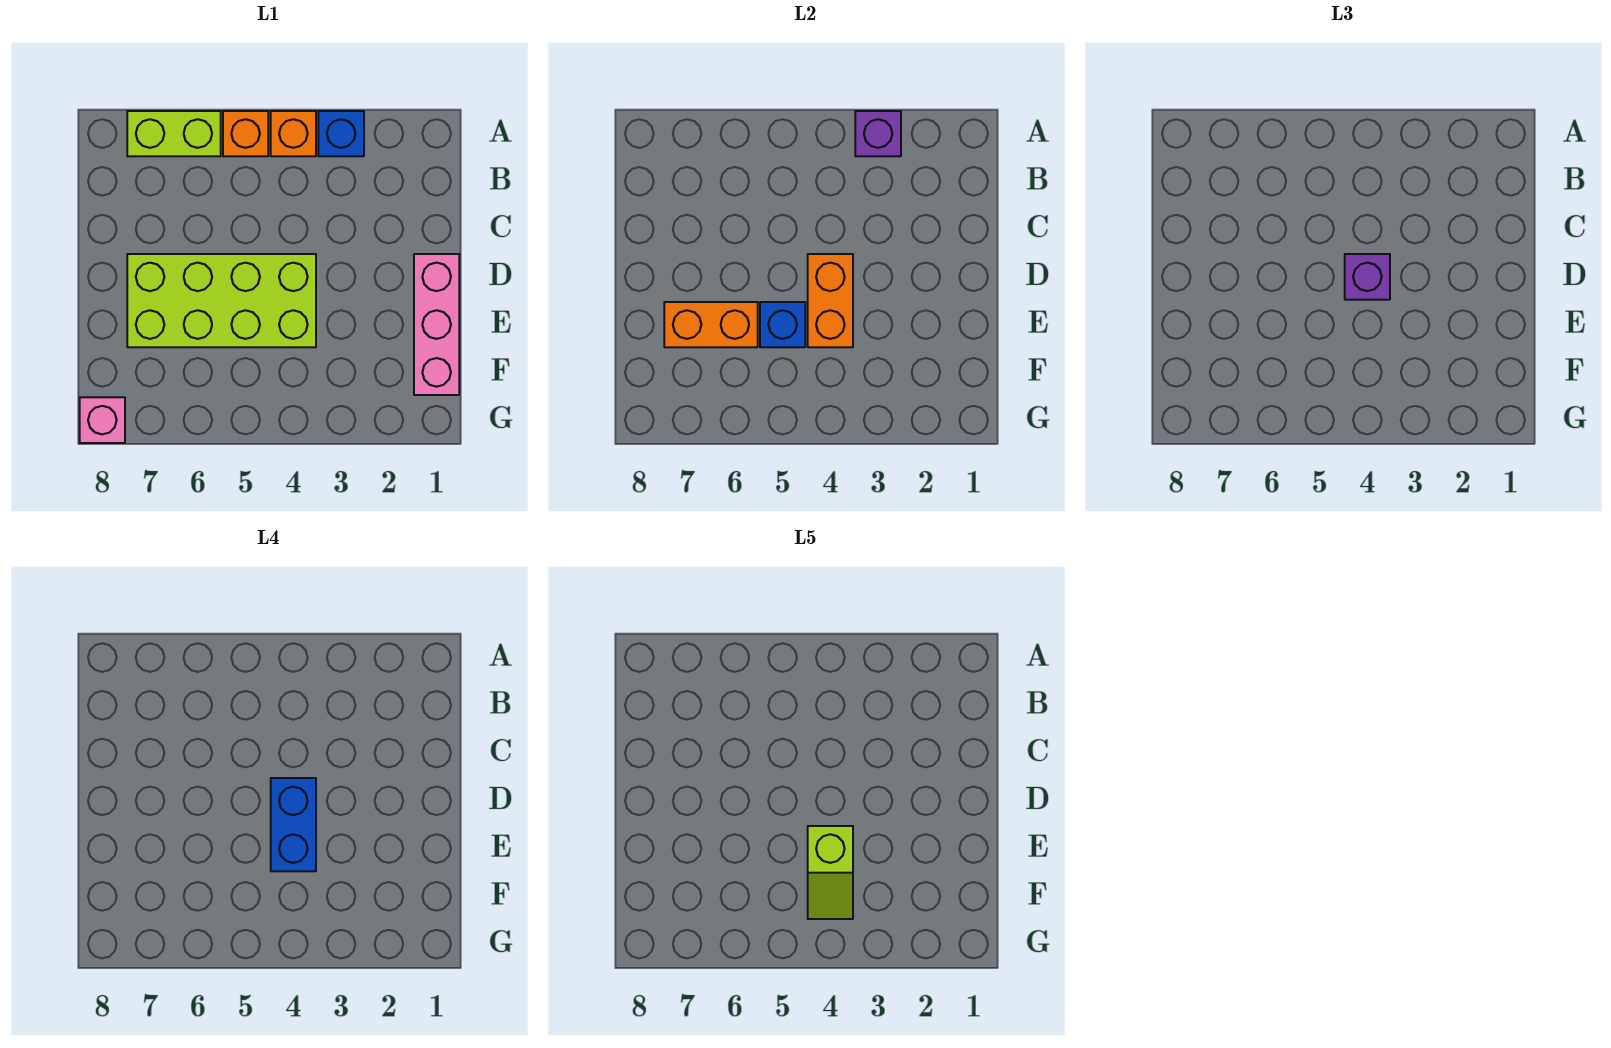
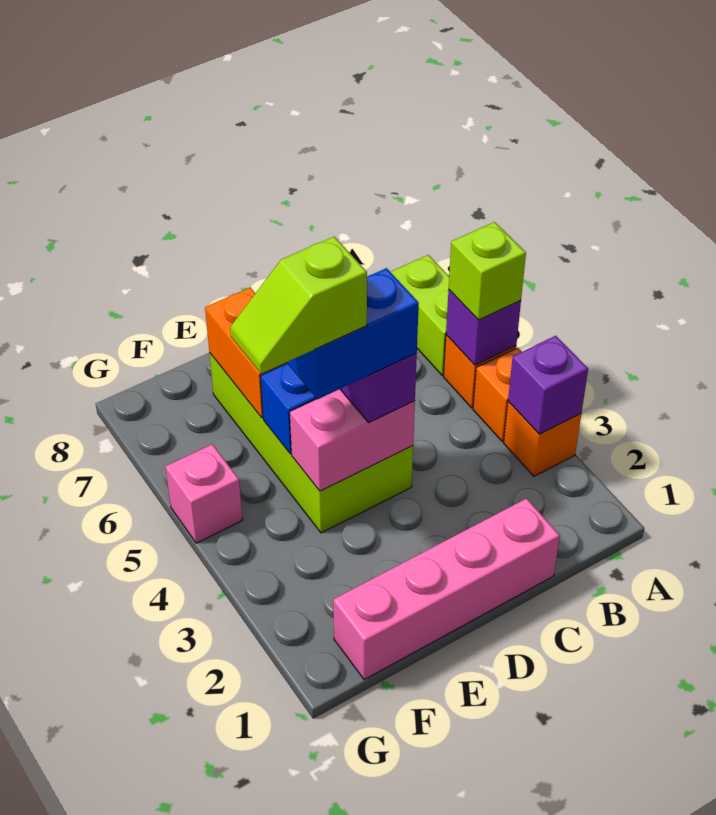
blue brick A3 level 1 -> orange brick A3 level 1
none -> purple brick A5 level 2
none -> lime brick A5 level 3
pink brick D1:F1 level 1 -> pink brick C1:F1 level 1
orange brick D4:E4 level 2 -> pink brick D4:E4 level 2
pink brick G8 level 1 -> pink brick G5 level 1

